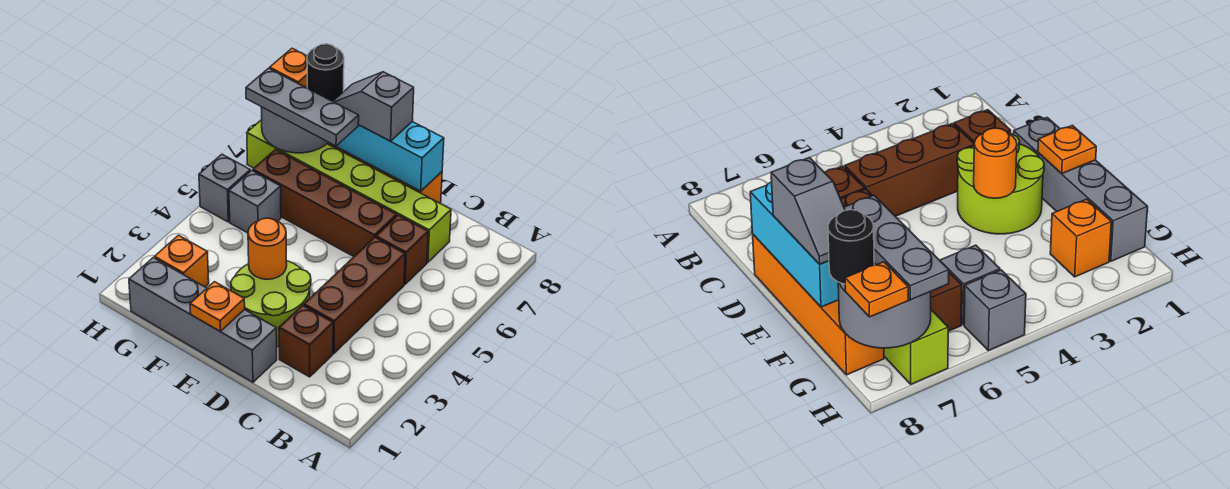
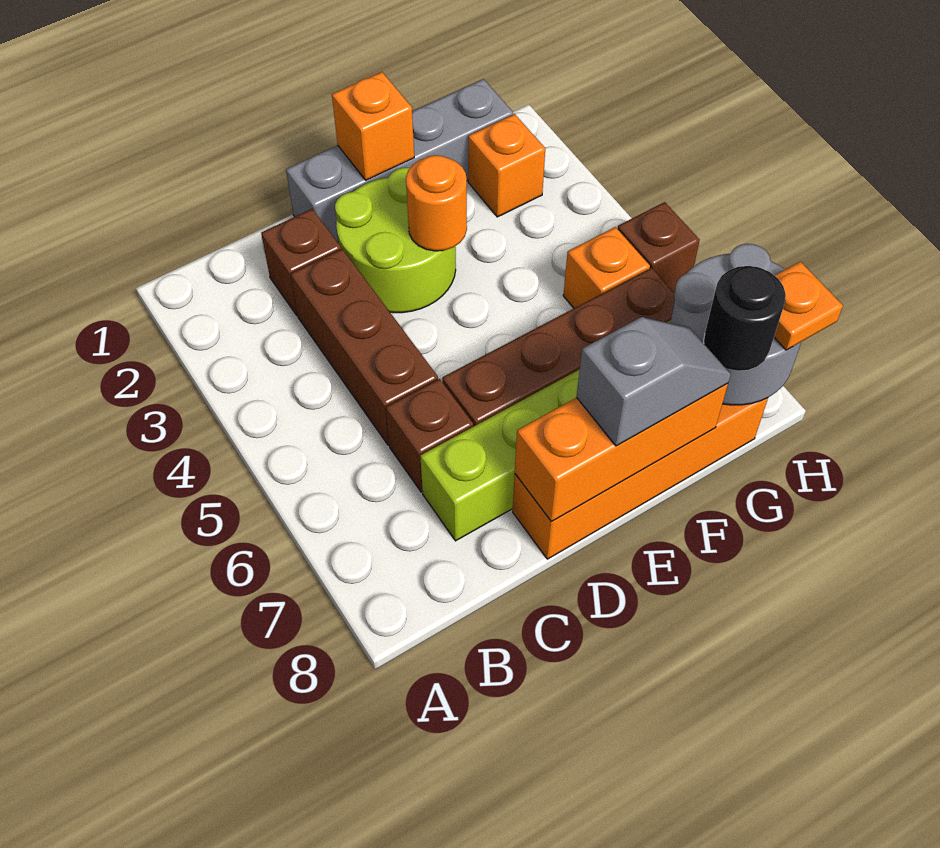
cyan brick D8:F8 level 2 -> orange brick D8:F8 level 2
orange plate E1 level 2 -> orange brick E1 level 2
grey plate F7:H7 level 3 -> none
grey brick G5 level 1 -> orange brick G5 level 1
grey brick H5 level 1 -> brown brick H5 level 1

